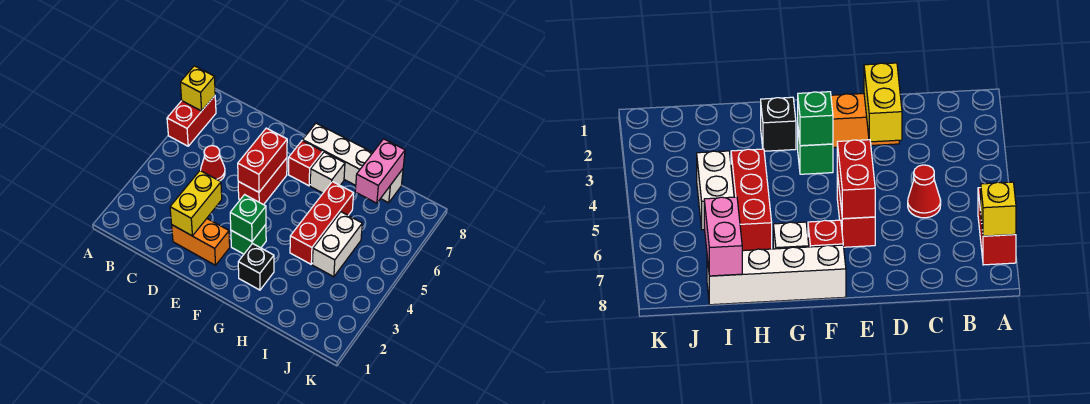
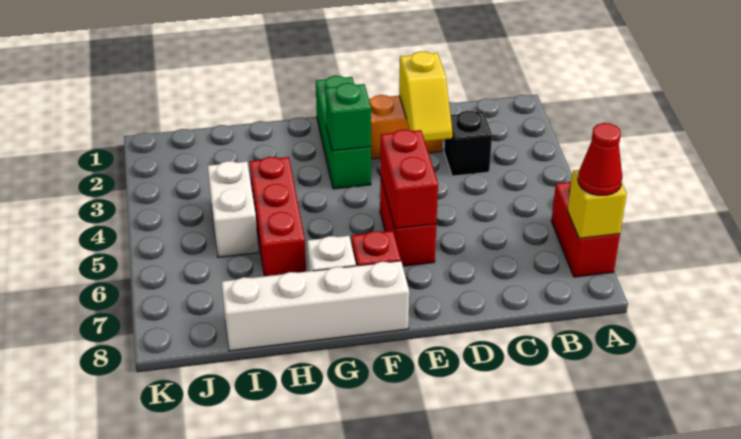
red cone C5 level 1 -> red cone A7 level 3
yellow brick D2:D3 level 2 -> yellow slope D2:D3 level 2 top 2
green brick F3 level 1 -> green brick F1:F3 level 1
black brick G2 level 1 -> black brick C3 level 1
pink brick I7:I8 level 2 -> none

